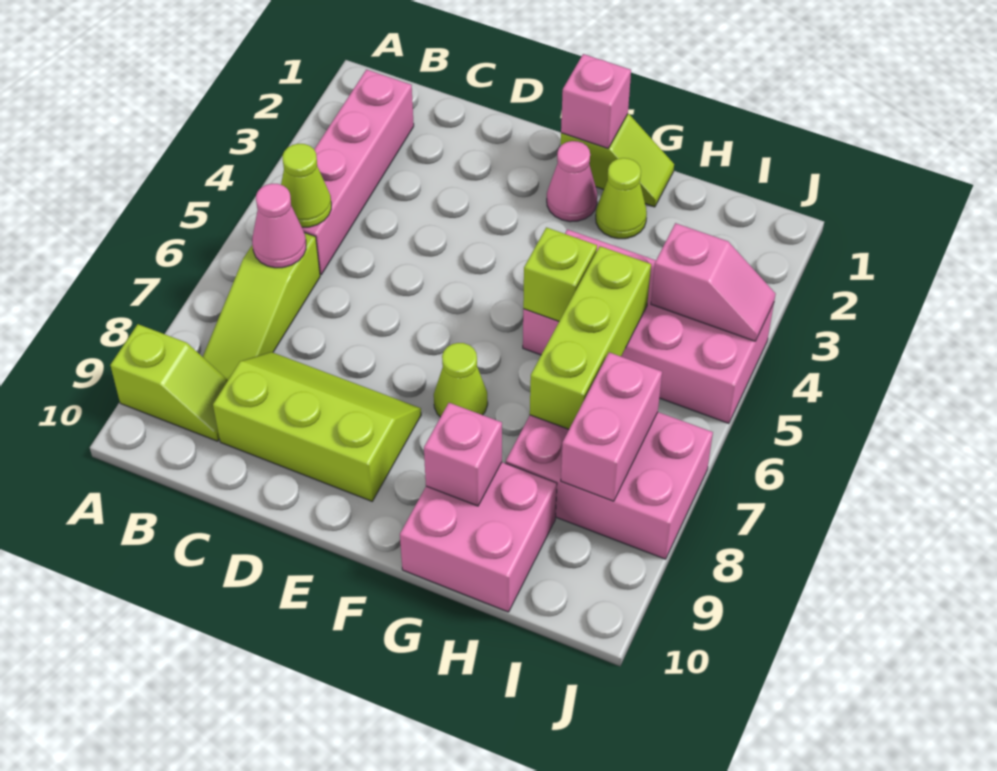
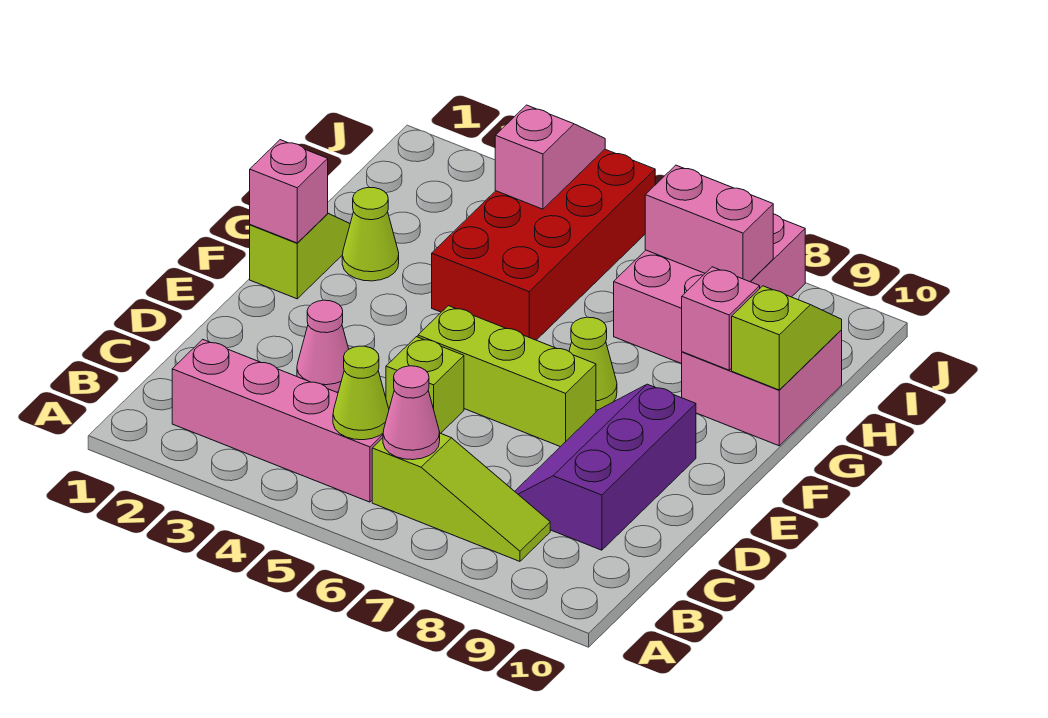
lime slope A9:B9 level 1 top A -> lime slope G10:H10 level 2 top G
lime slope C8:E9 level 1 top 9 -> purple slope C8:E9 level 1 top 9
pink cone F2 level 1 -> pink cone D3 level 1
pink brick G4:J5 level 1 -> red brick G4:J5 level 1
lime brick G5 level 2 -> lime brick D5 level 1
lime brick H5:H7 level 2 -> lime brick E5:E7 level 1

